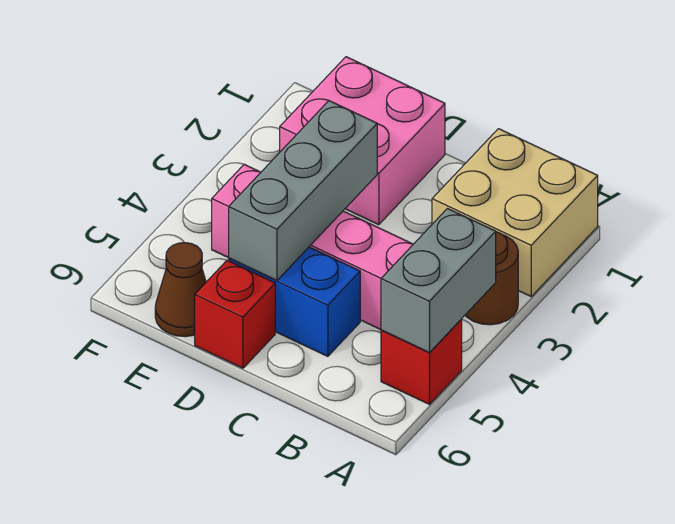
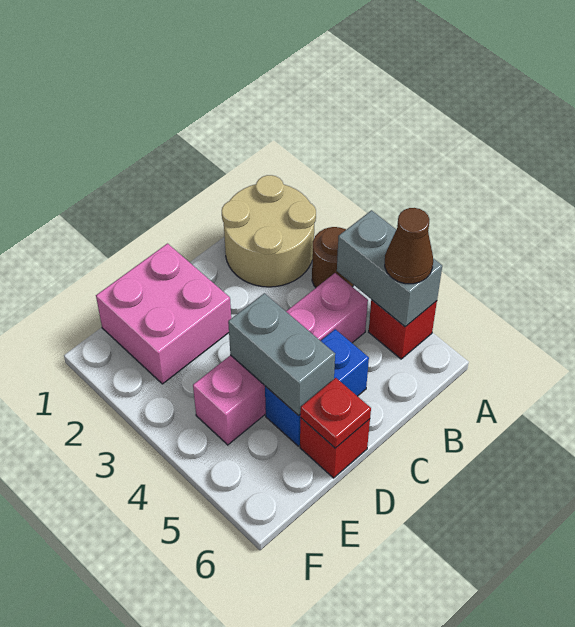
tan brick A1:B2 level 1 -> tan round brick A1:B2 level 1
grey brick D3:D5 level 2 -> grey brick D4:D5 level 2
none -> red plate D6 level 2
brown cone E6 level 1 -> brown cone A5 level 3

